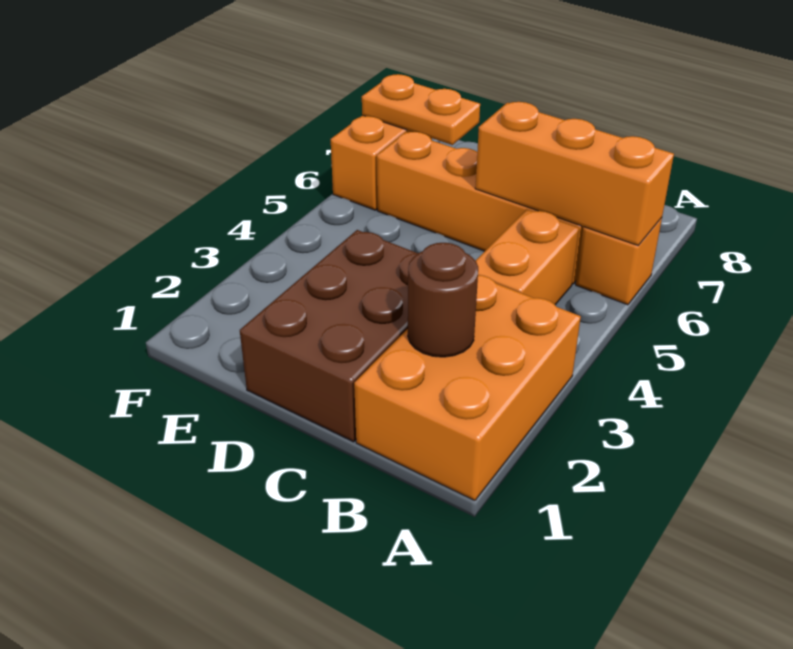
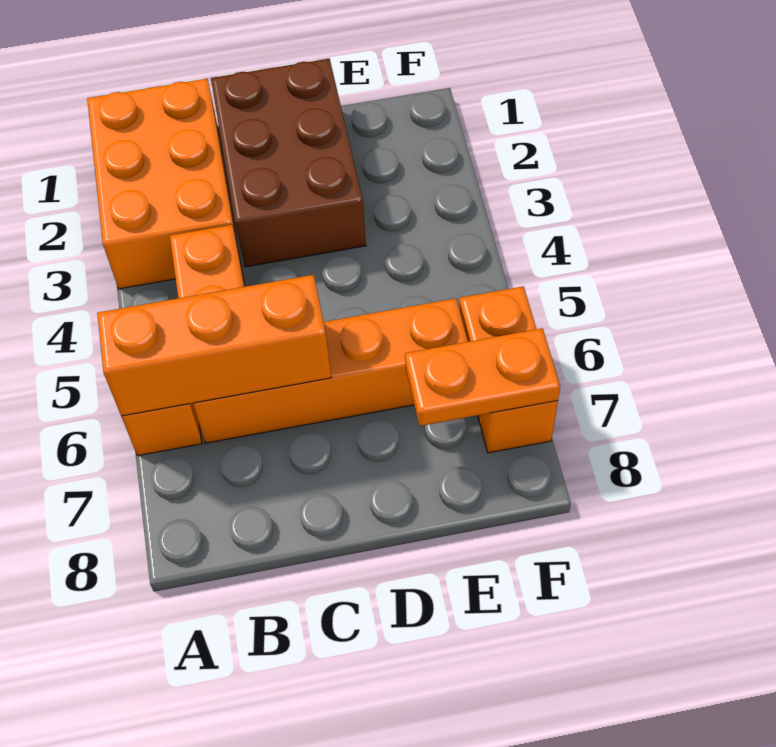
brown round brick B2 level 2 -> none

